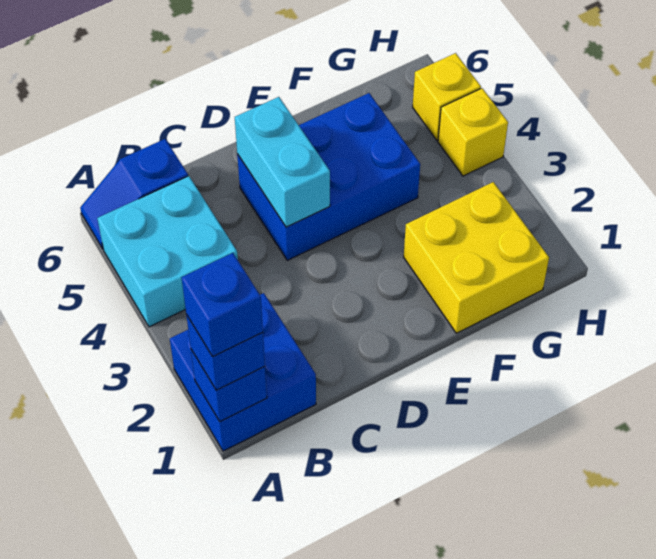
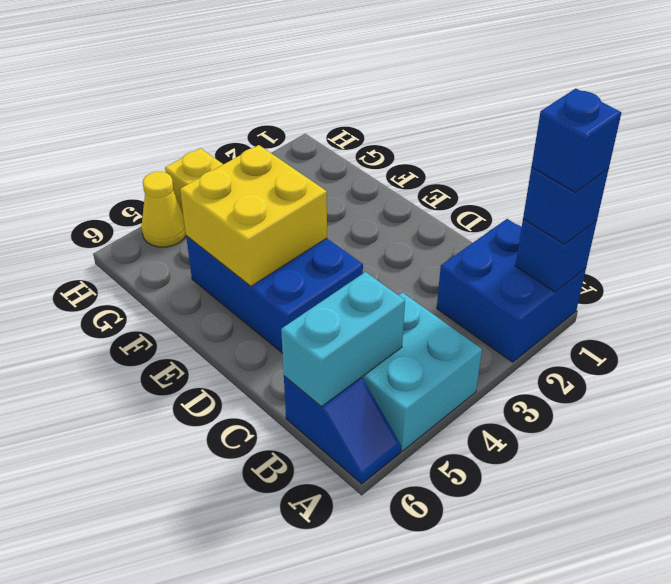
cyan brick D4:D5 level 2 -> cyan brick B5:B6 level 2
yellow brick F1:G2 level 1 -> yellow brick E4:F5 level 2
yellow brick H5 level 1 -> yellow cone H5 level 1

